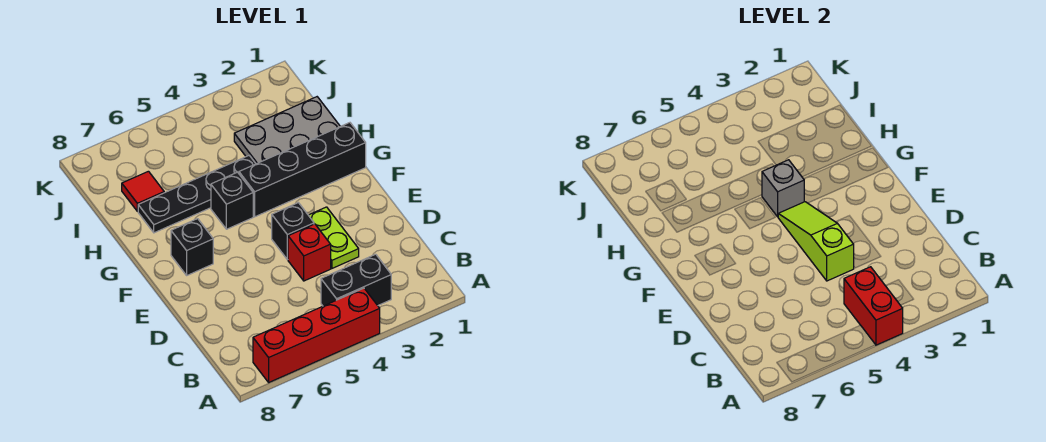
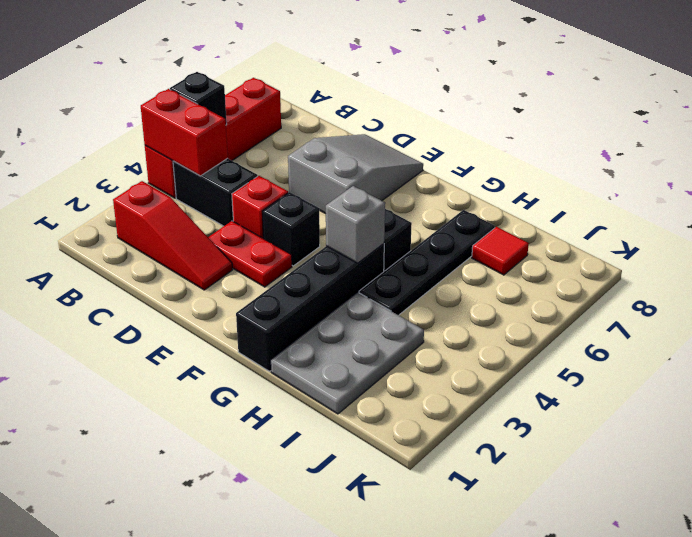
none -> red slope B2:D2 level 1 top B
black brick B3:B4 level 1 -> black brick B4:C4 level 1
lime plate D3:E3 level 1 -> red plate D3:E3 level 1
lime slope D4:F4 level 2 top D -> none
none -> grey slope D6:E8 level 1 top 6
black brick F7 level 1 -> black brick A5 level 2

